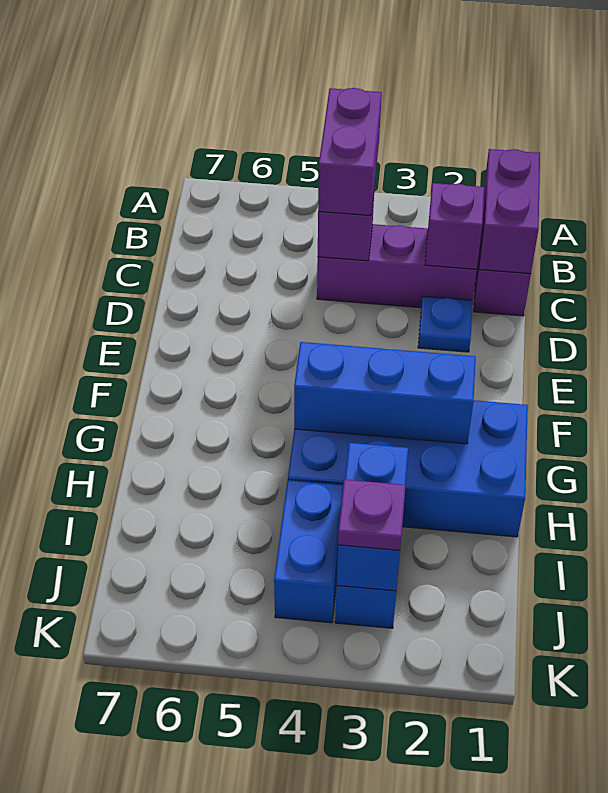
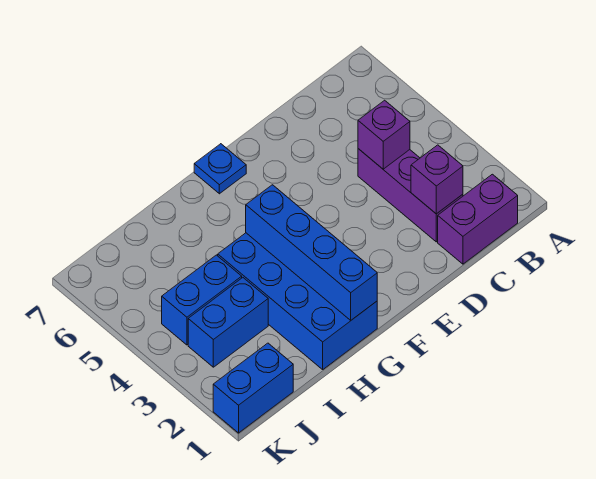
purple brick B1:C1 level 2 -> none
purple brick B4:C4 level 3 -> none
blue plate D2 level 1 -> blue plate F7 level 1
blue brick G2:G4 level 2 -> blue brick G1:G4 level 2
blue brick I3:J3 level 2 -> blue brick J1:K1 level 1
purple plate J3 level 3 -> none

